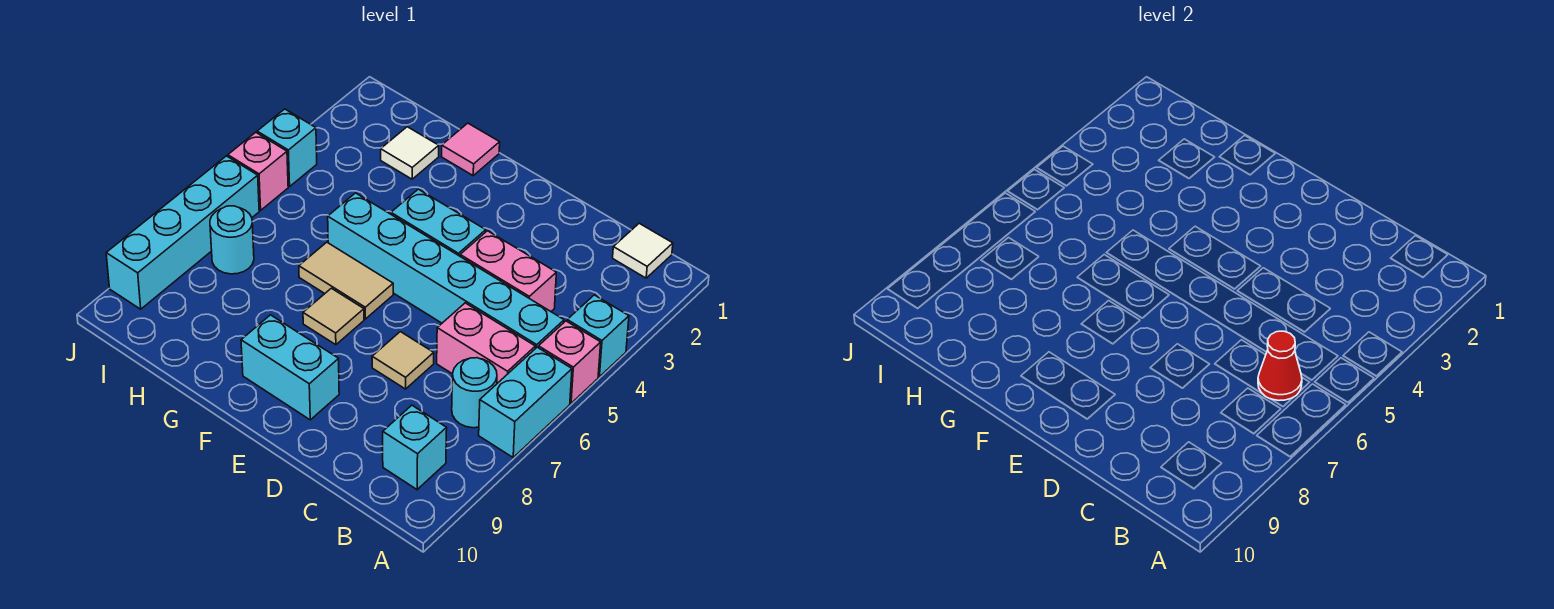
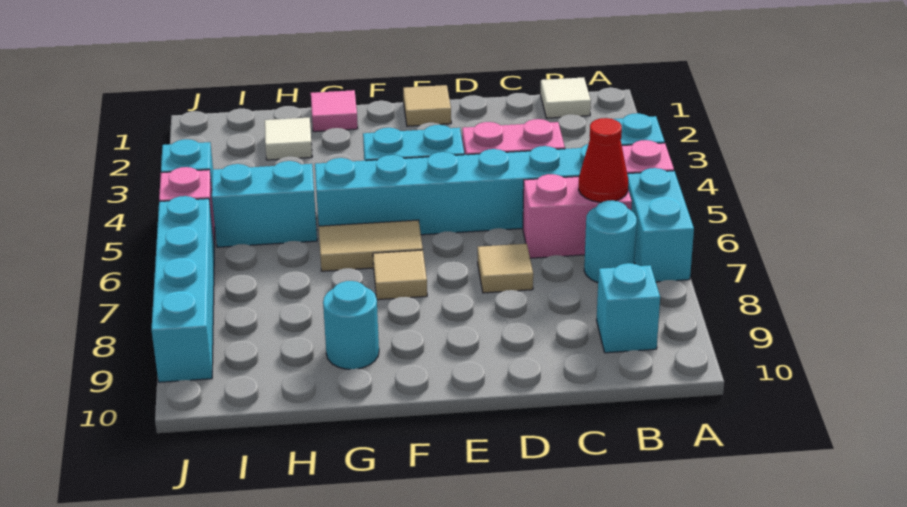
none -> tan tile E1 level 1
cyan brick E9:F9 level 1 -> cyan brick H5:I5 level 1
cyan round brick I7 level 1 -> cyan round brick G9 level 1

